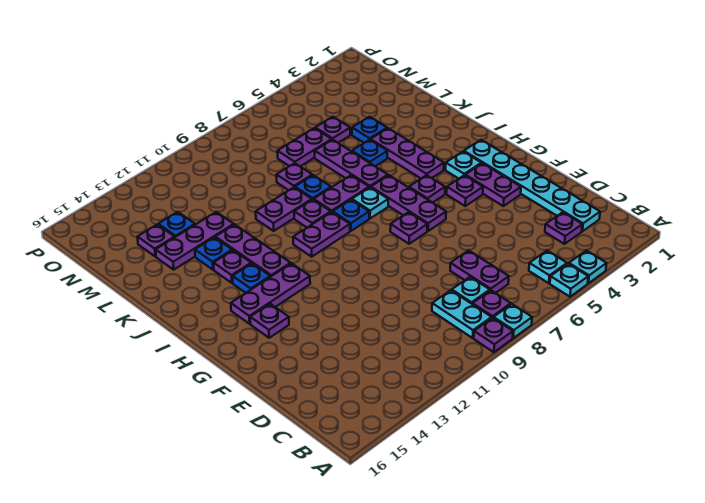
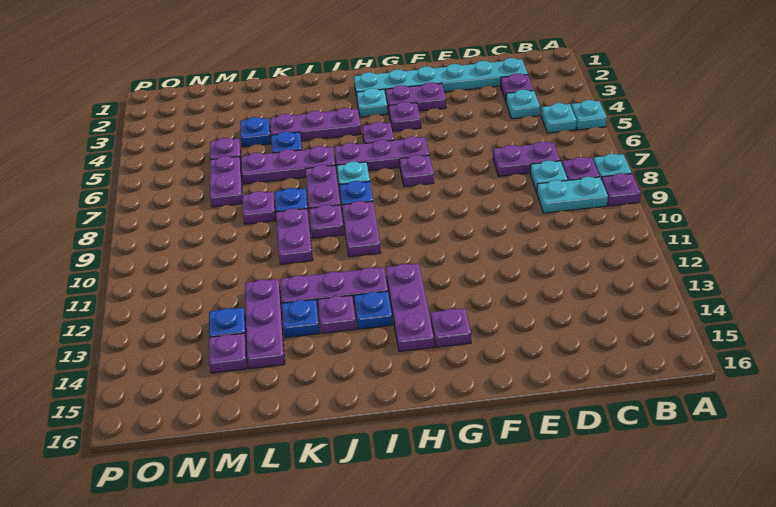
cyan plate A4 level 1 -> cyan plate C4 level 1

